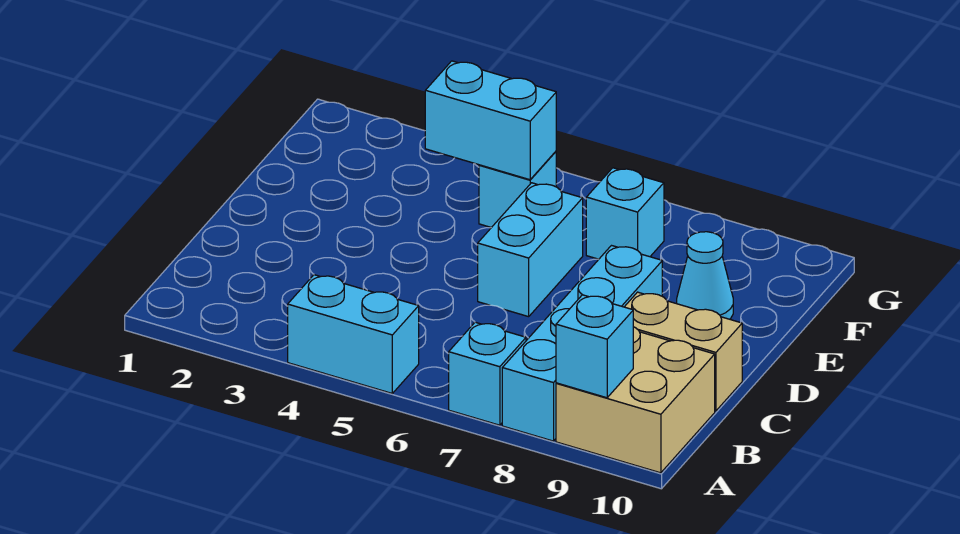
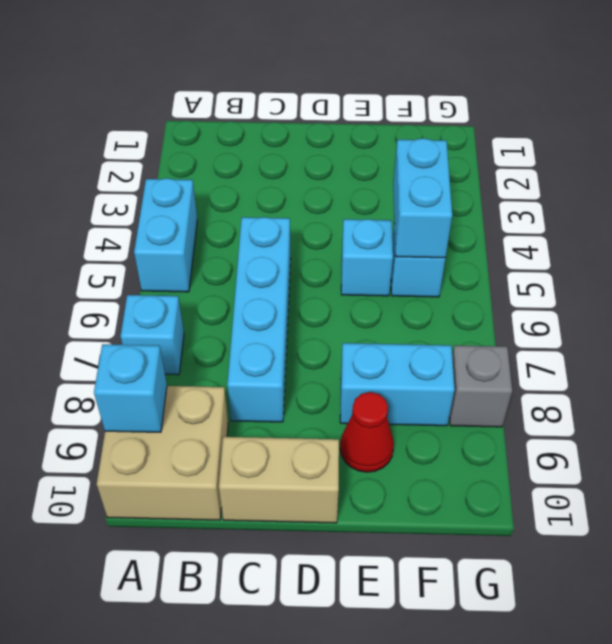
cyan brick A8:D8 level 1 -> cyan brick C5:C8 level 1
tan brick C9:C10 level 1 -> tan brick C10:D10 level 1
cyan brick D6:E6 level 1 -> cyan brick E8:F8 level 1
cyan cone E9 level 1 -> red cone E9 level 1
cyan brick F7 level 1 -> cyan brick E5 level 1
none -> grey brick G8 level 1

